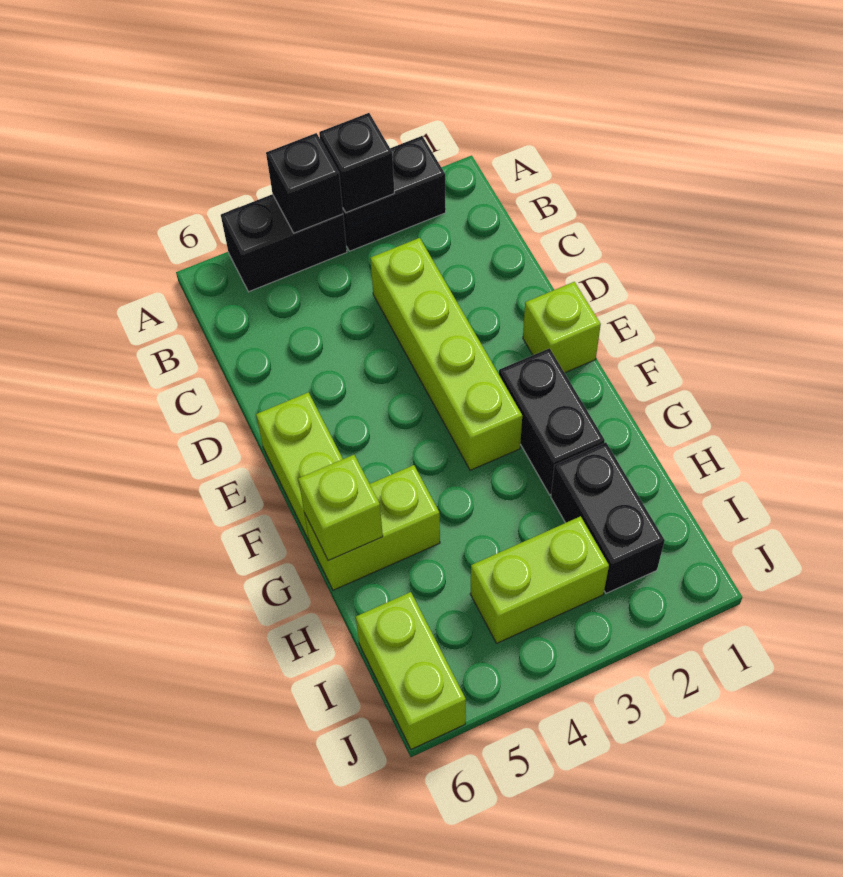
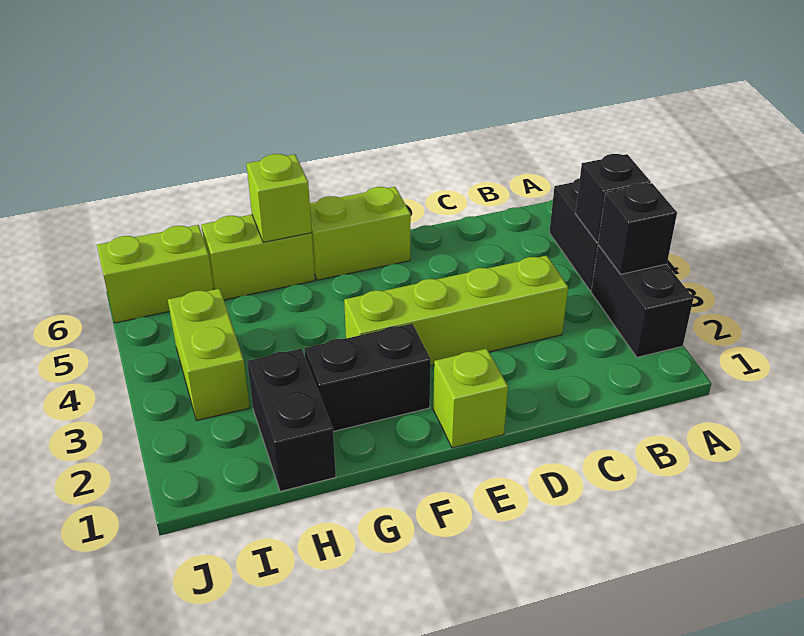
lime brick G5:G6 level 1 -> lime brick G6:H6 level 1
black brick H2:I2 level 1 -> black brick H1:H2 level 1

